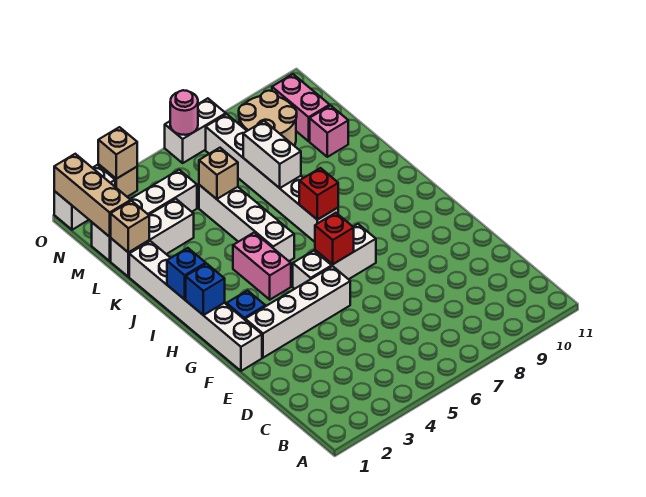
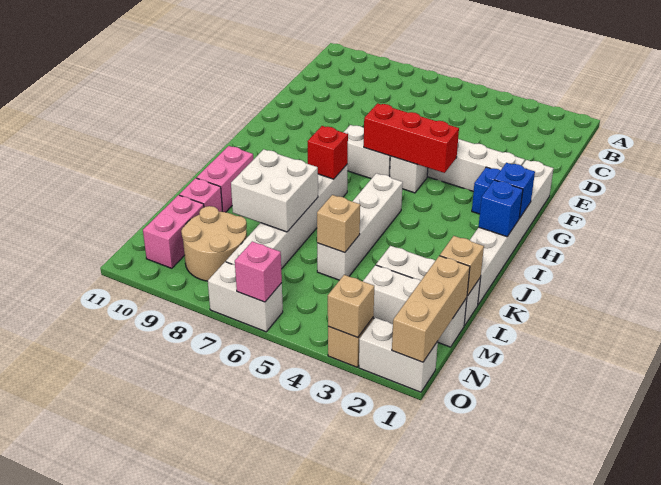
red brick G6 level 2 -> red brick G4:G6 level 2
pink brick H4:I4 level 1 -> pink brick J10:K10 level 1
white brick K7:L7 level 2 -> white brick K7:L8 level 2
white brick M1:M4 level 1 -> white brick M1:M3 level 1
pink round brick O6 level 2 -> pink brick O6 level 2

